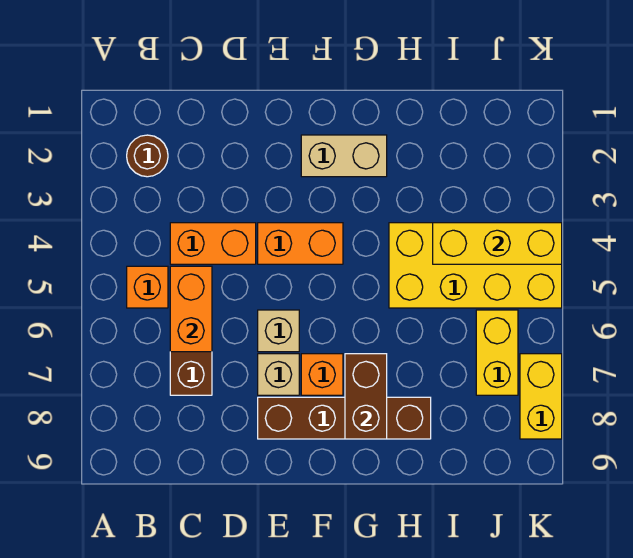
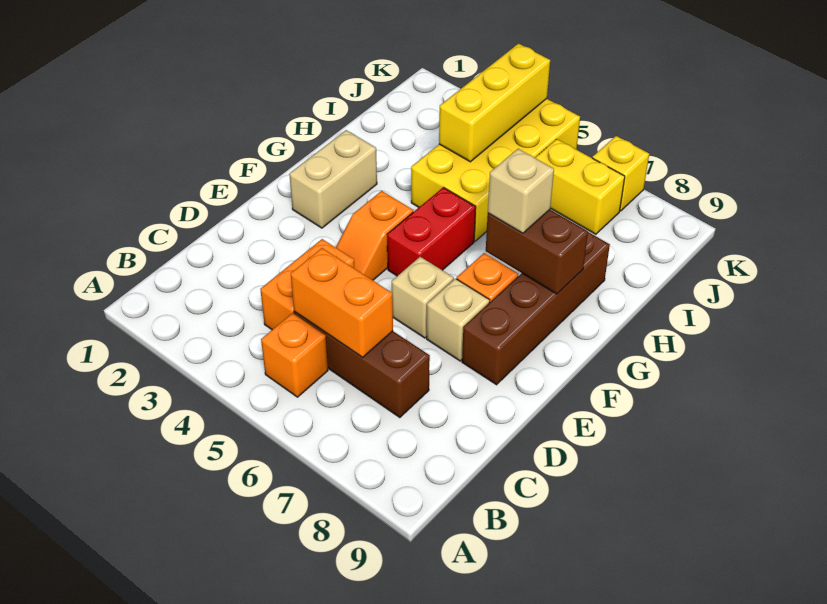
brown round brick B2 level 1 -> none
orange brick E4:F4 level 1 -> orange slope E4:F4 level 1 top F
none -> red brick F5:G5 level 1
none -> tan brick G7 level 3
yellow brick K7:K8 level 1 -> yellow brick K7 level 1

